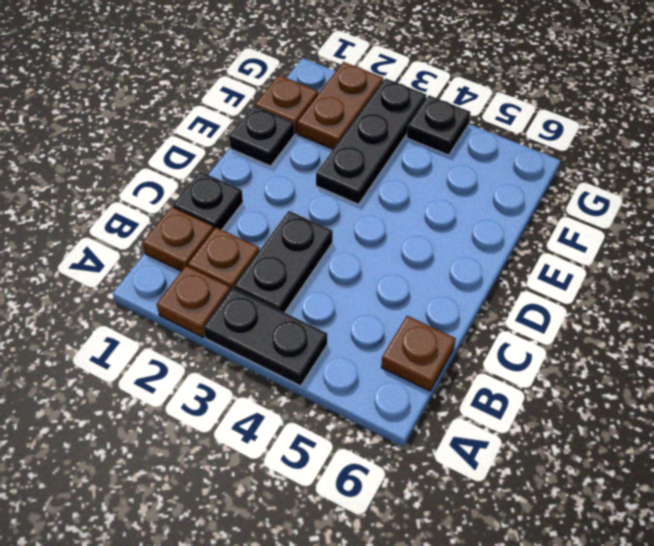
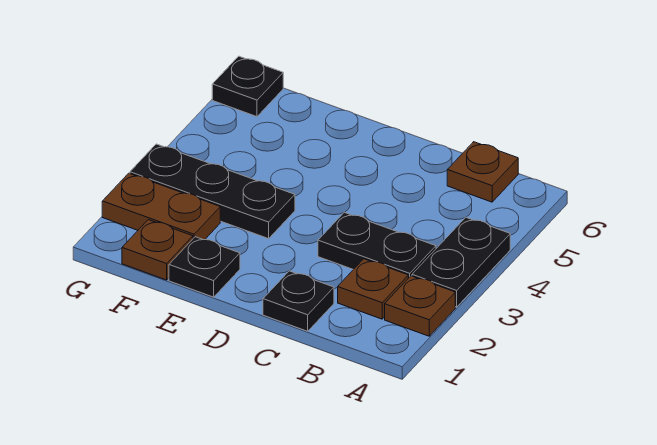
brown plate B1 level 1 -> none
black plate G4 level 1 -> black plate G6 level 1

